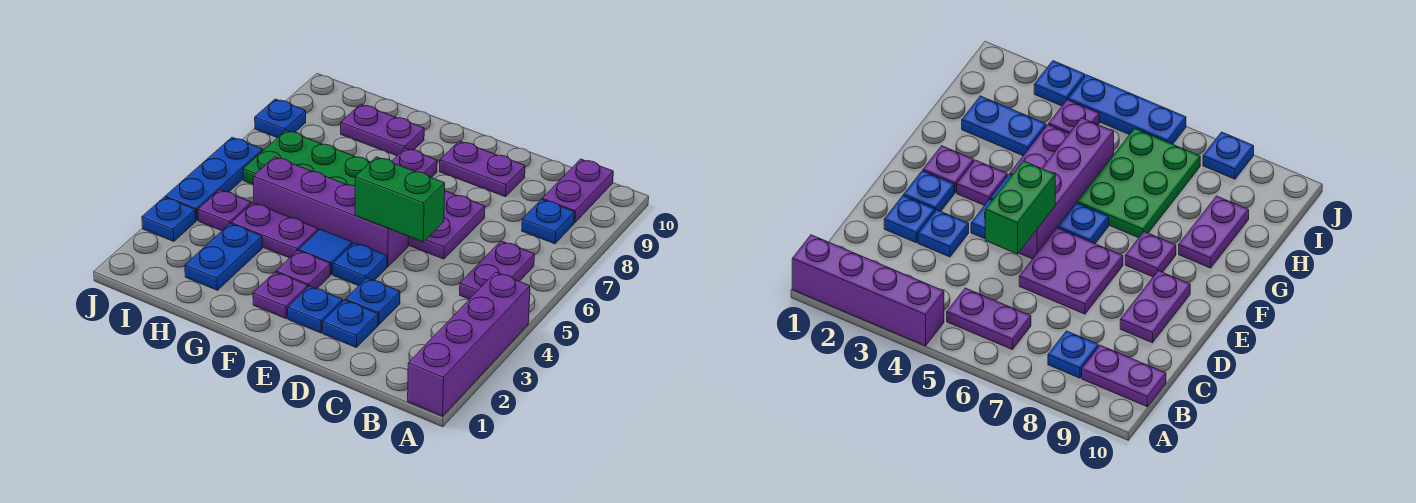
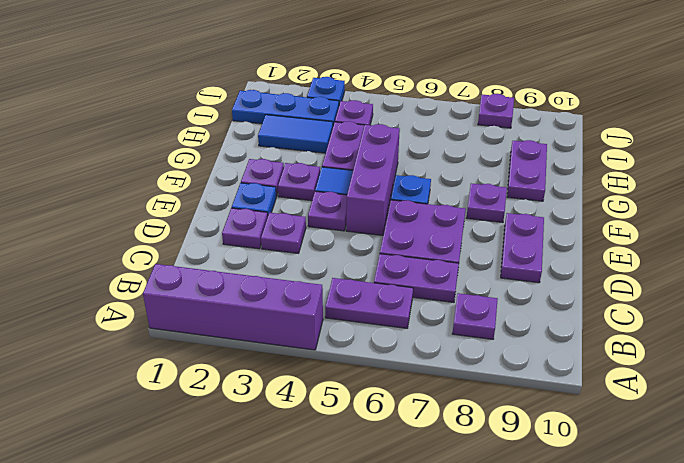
blue plate B8 level 1 -> purple plate B8 level 1
purple plate B9:B10 level 1 -> purple plate C6:C7 level 1
blue plate D2 level 1 -> purple plate D2 level 1
blue plate D3 level 1 -> purple plate D3 level 1
green brick D5:E5 level 2 -> none
blue plate E4 level 1 -> purple plate E4 level 1
purple brick E5:H5 level 1 -> purple brick E5:G5 level 1
green plate G6:I7 level 1 -> none
blue plate H2:H3 level 1 -> blue tile H2:H3 level 1
blue plate J4:J6 level 1 -> blue plate I1:I3 level 1
blue plate J8 level 1 -> purple plate J8 level 1

